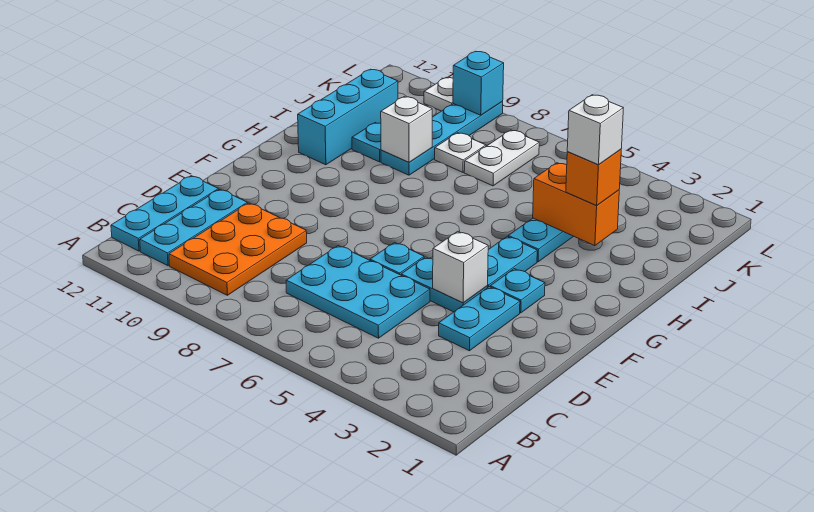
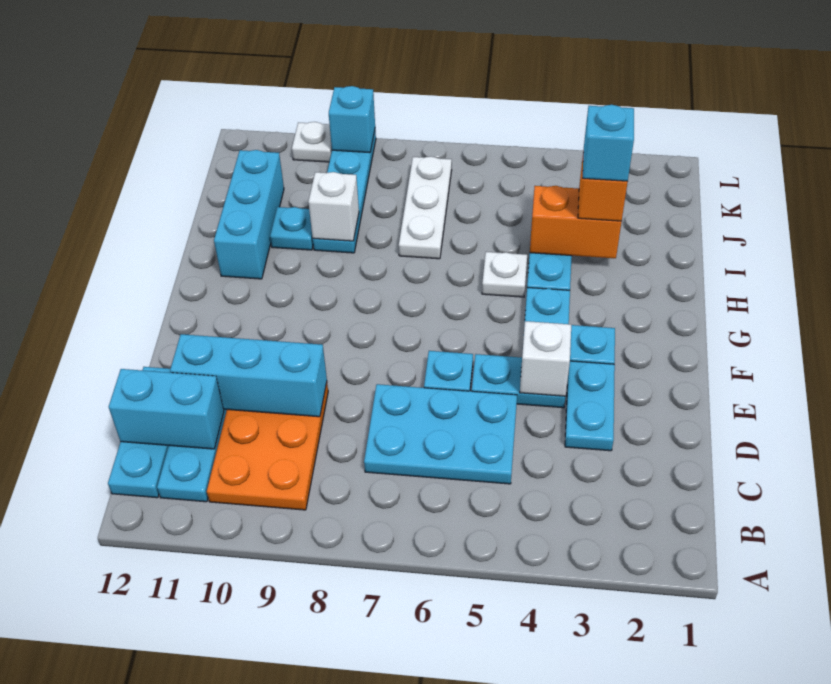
none -> cyan brick C11:C12 level 2
none -> cyan brick D9:D11 level 2
white brick I3 level 4 -> cyan brick I3 level 4
white plate J7:K7 level 1 -> white plate I7:K7 level 1
white plate J8 level 1 -> white plate H5 level 1

